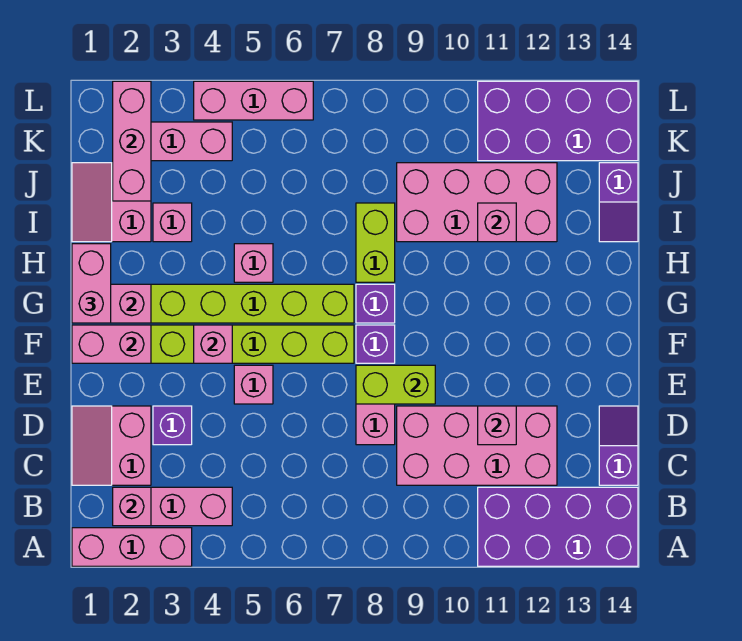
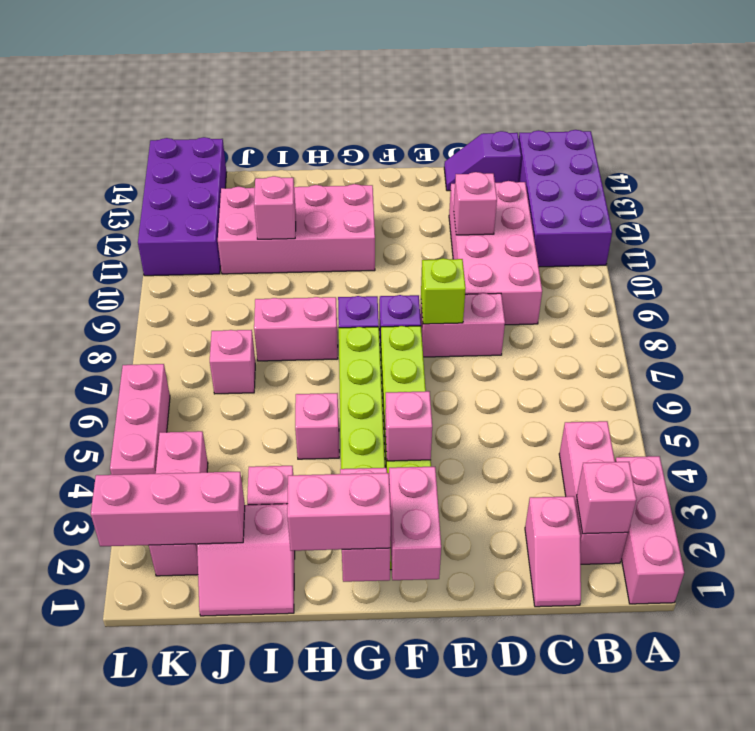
pink slope C1:D2 level 1 top 2 -> pink slope C1:C2 level 1 top 2
purple brick D3 level 1 -> none
pink brick E5 level 1 -> pink brick J7 level 1
lime brick E8:E9 level 2 -> lime brick E8 level 2
lime brick H8:I8 level 1 -> pink brick H8:I8 level 1
pink brick I9:J12 level 1 -> pink brick G11:J12 level 1
purple slope I14:J14 level 1 top J -> none

